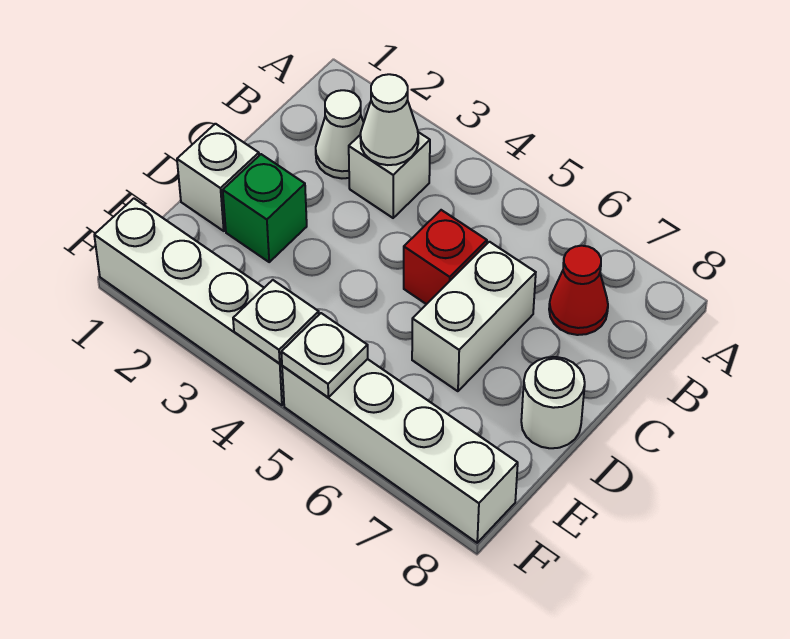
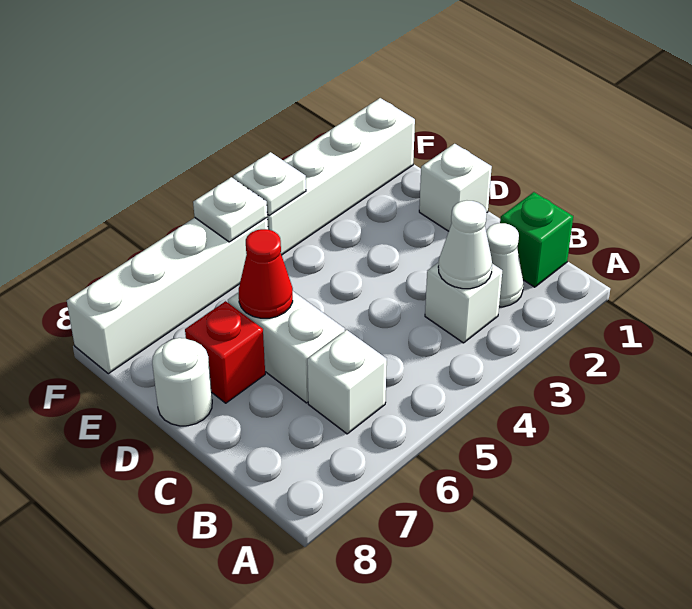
none -> white brick B6 level 1
red cone B7 level 1 -> red cone D6 level 2
red brick C5 level 1 -> red brick D7 level 1
green brick D2 level 1 -> green brick B1 level 1

